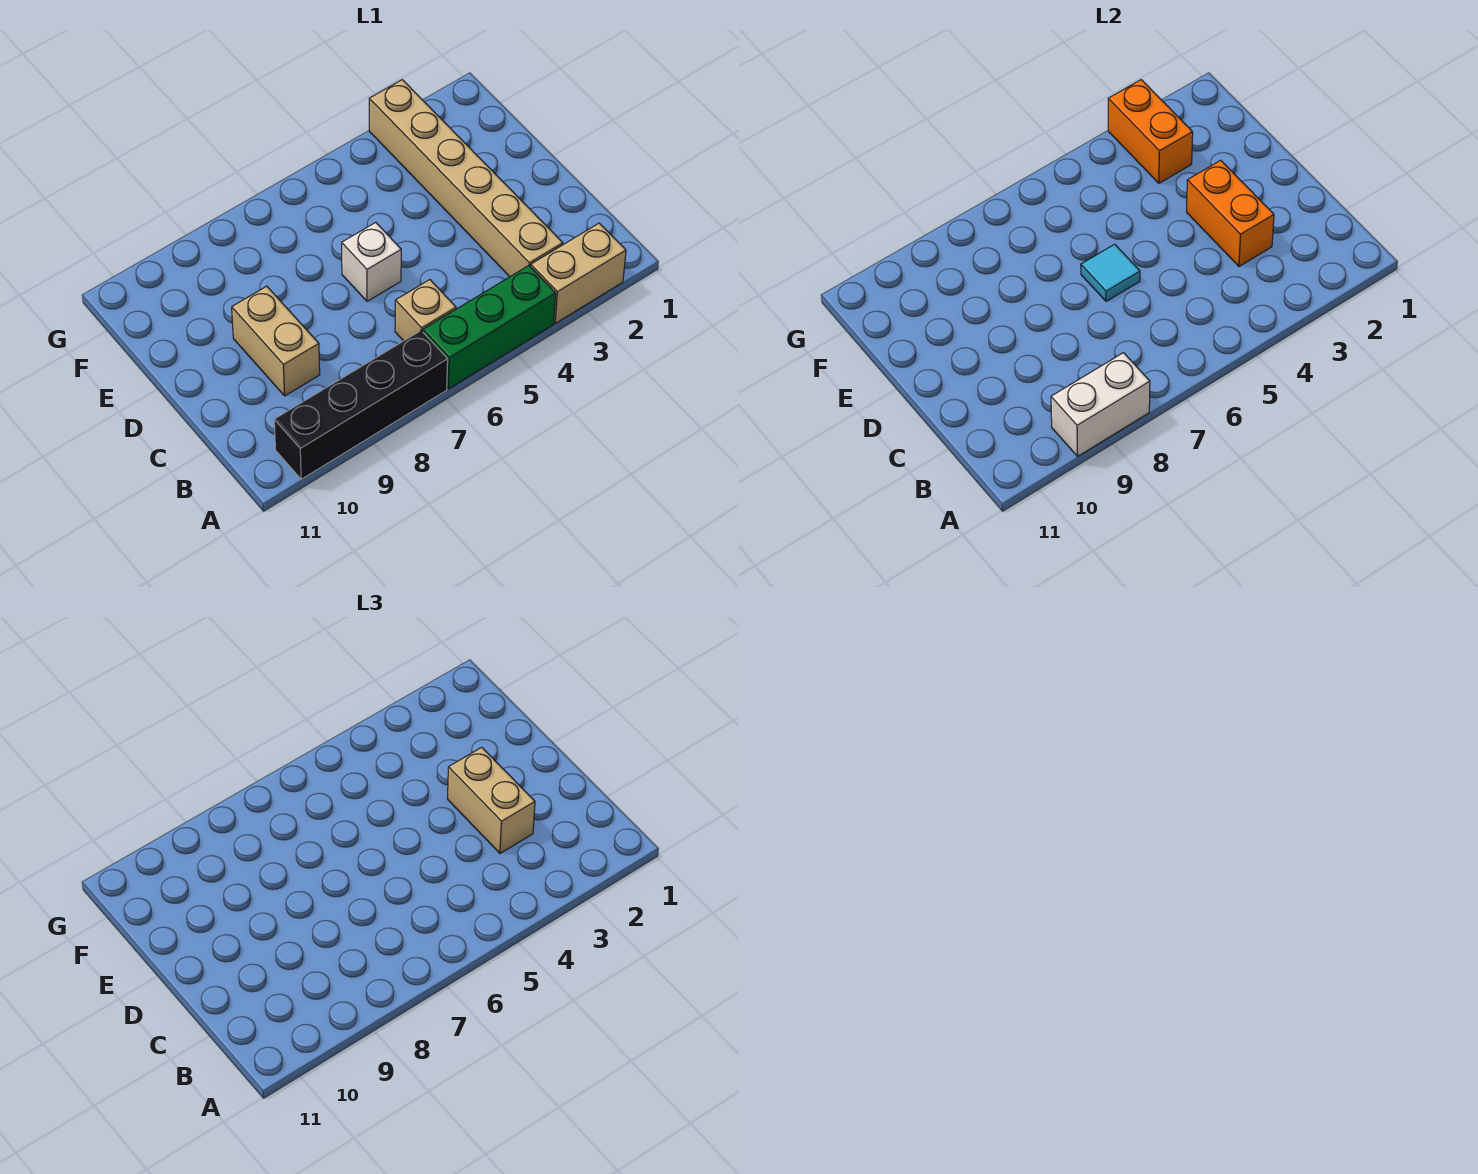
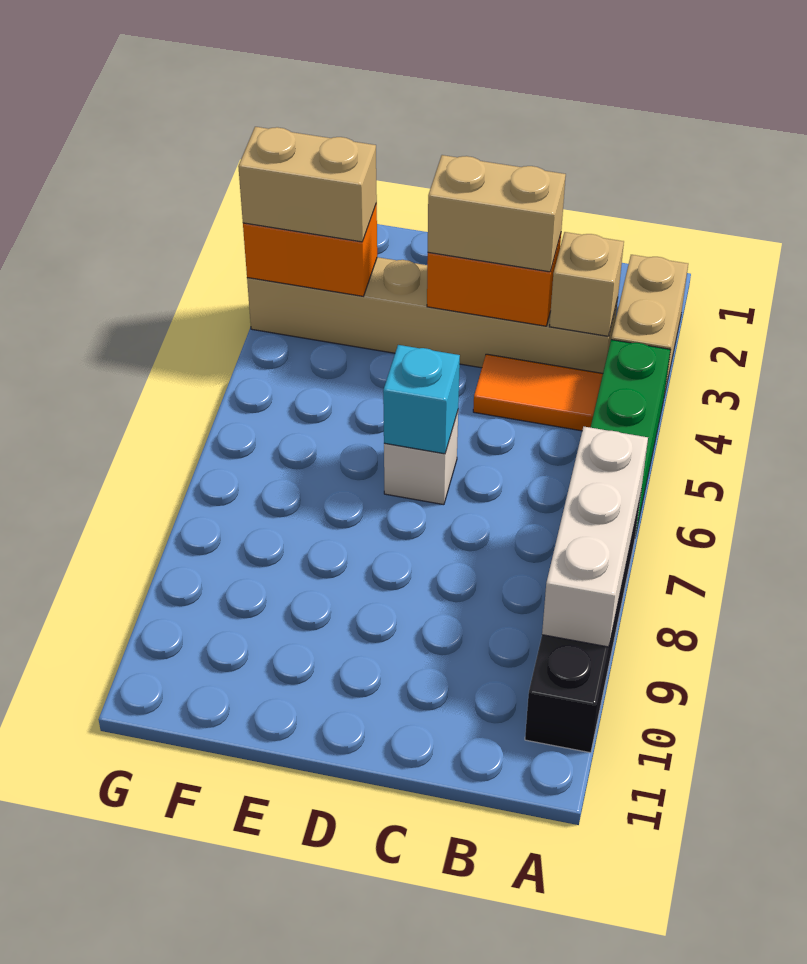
white brick A8:A9 level 2 -> white brick A7:A9 level 2
none -> orange tile B4:C4 level 1
tan brick B6 level 1 -> tan brick B3 level 2
tan brick C9:D9 level 1 -> tan brick F3:G3 level 3
cyan tile D6 level 2 -> cyan brick D6 level 2

